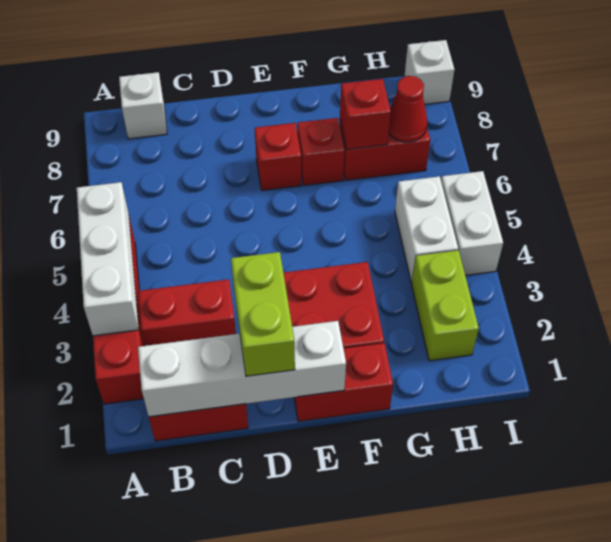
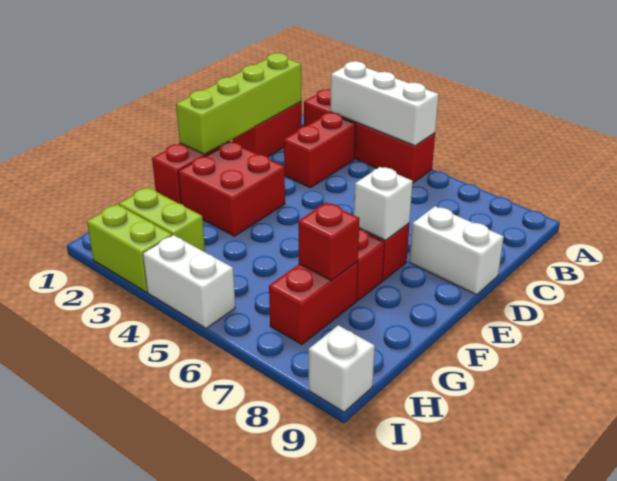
white brick B1:E1 level 2 -> lime brick B1:E1 level 2
white brick B9 level 1 -> white brick E7 level 2
lime brick D1:D2 level 3 -> lime brick I2:I3 level 1
white brick H4:H5 level 1 -> white brick D8:D9 level 1
red cone H7 level 2 -> none

